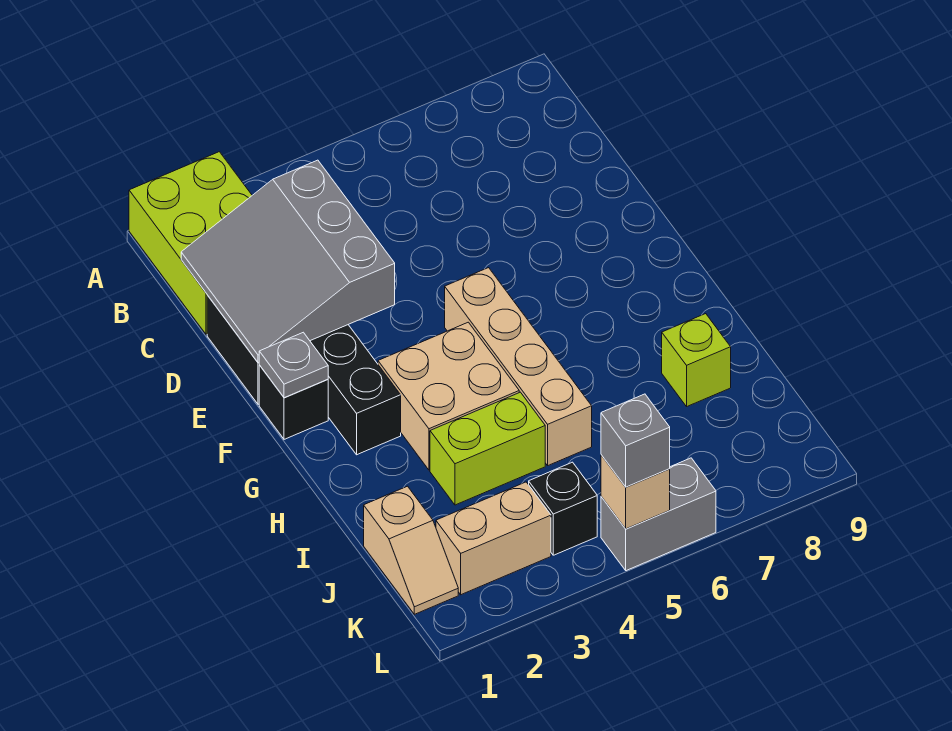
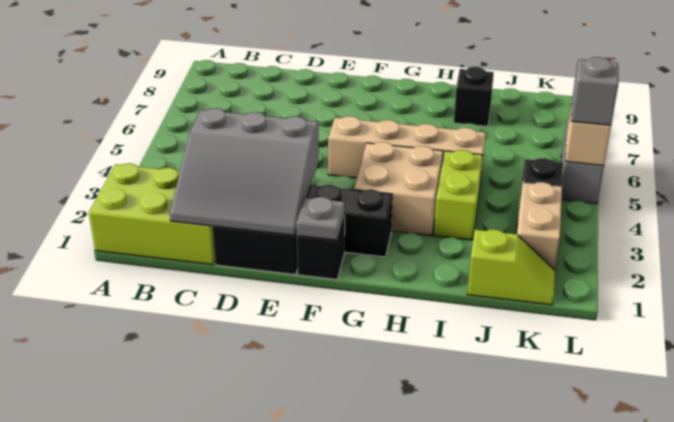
lime brick I8 level 1 -> black brick I8 level 1
tan slope J1:K1 level 1 top J -> lime slope J1:K1 level 1 top J

